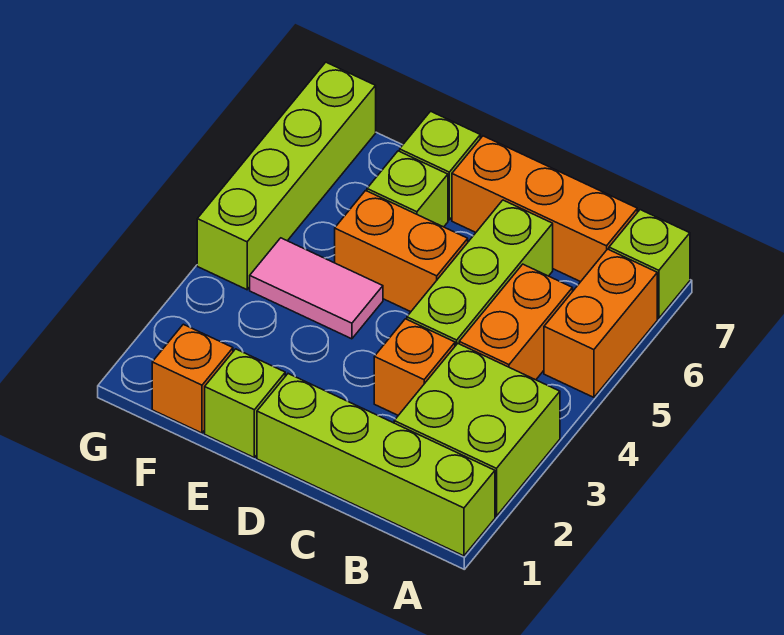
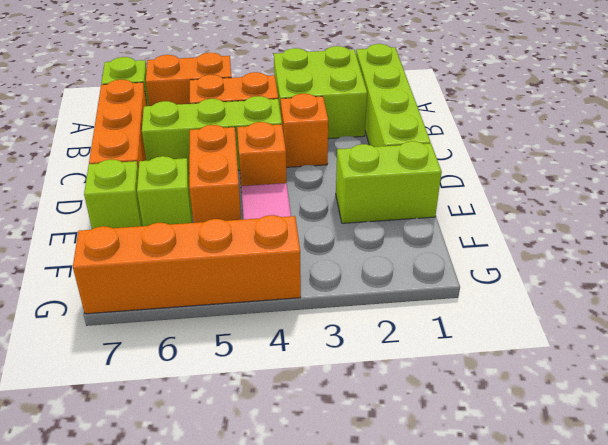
lime brick E1 level 1 -> lime brick E1:E2 level 1
orange brick F1 level 1 -> orange brick D4 level 1
lime brick G4:G7 level 1 -> orange brick G4:G7 level 1

